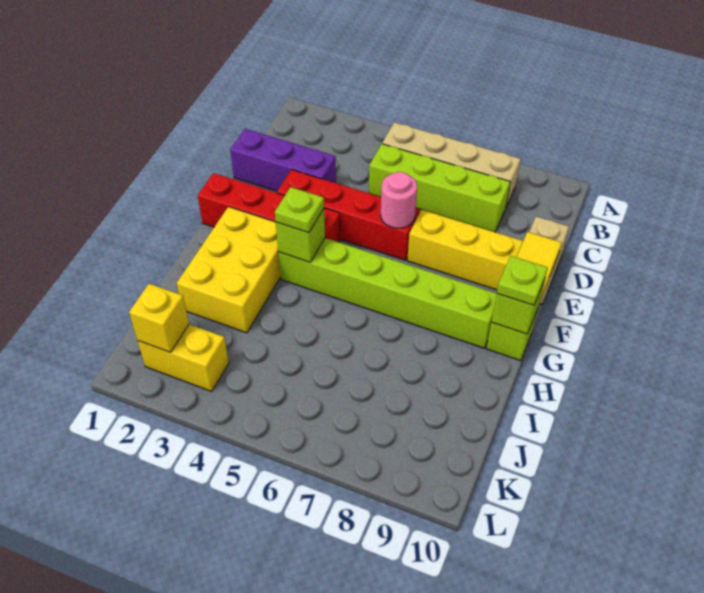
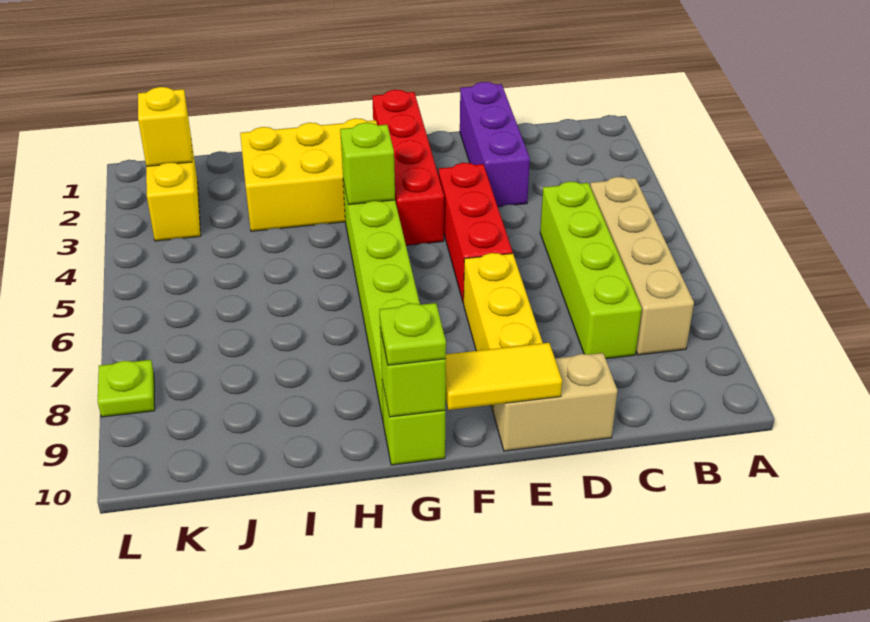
red brick E3:E6 level 1 -> red brick E4:E6 level 1
pink round brick E6 level 2 -> none
lime plate G4 level 3 -> lime plate L8 level 1

